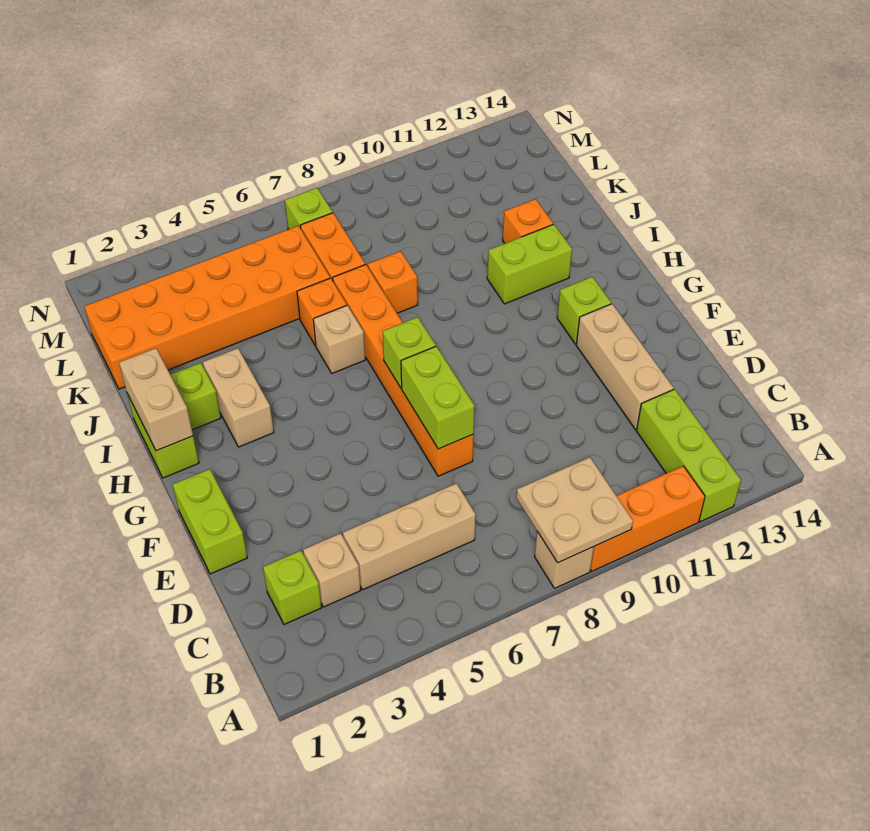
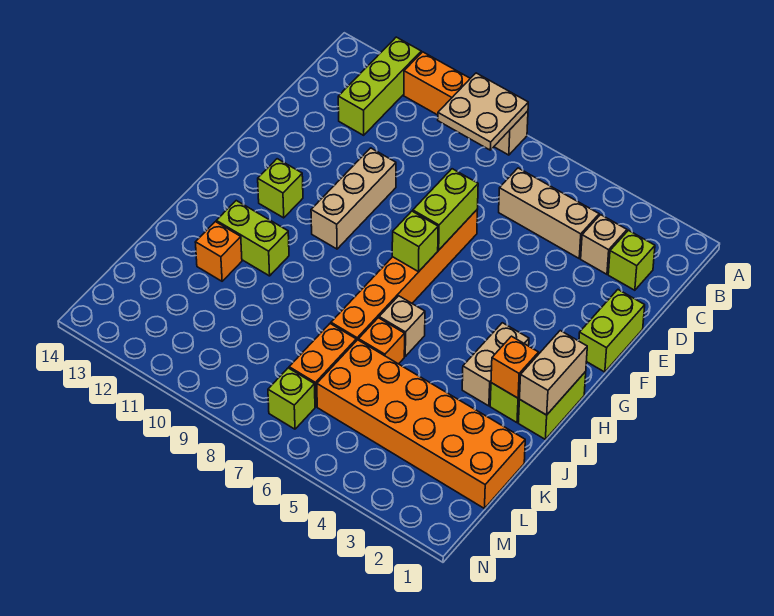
tan brick D12:F12 level 1 -> tan brick E10:G10 level 1
orange brick J8 level 1 -> orange brick I2 level 2

